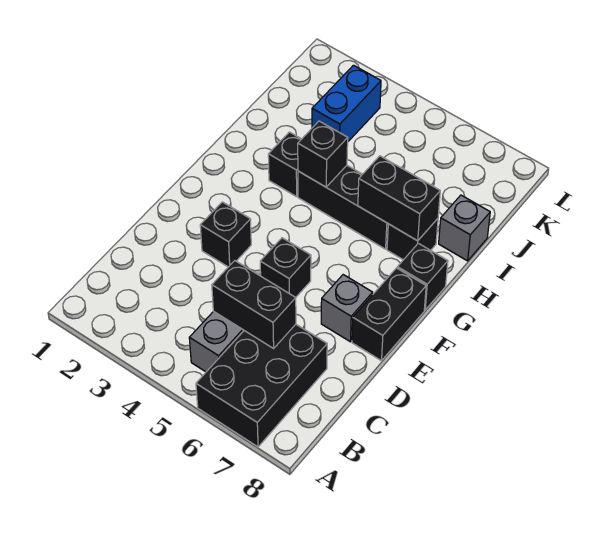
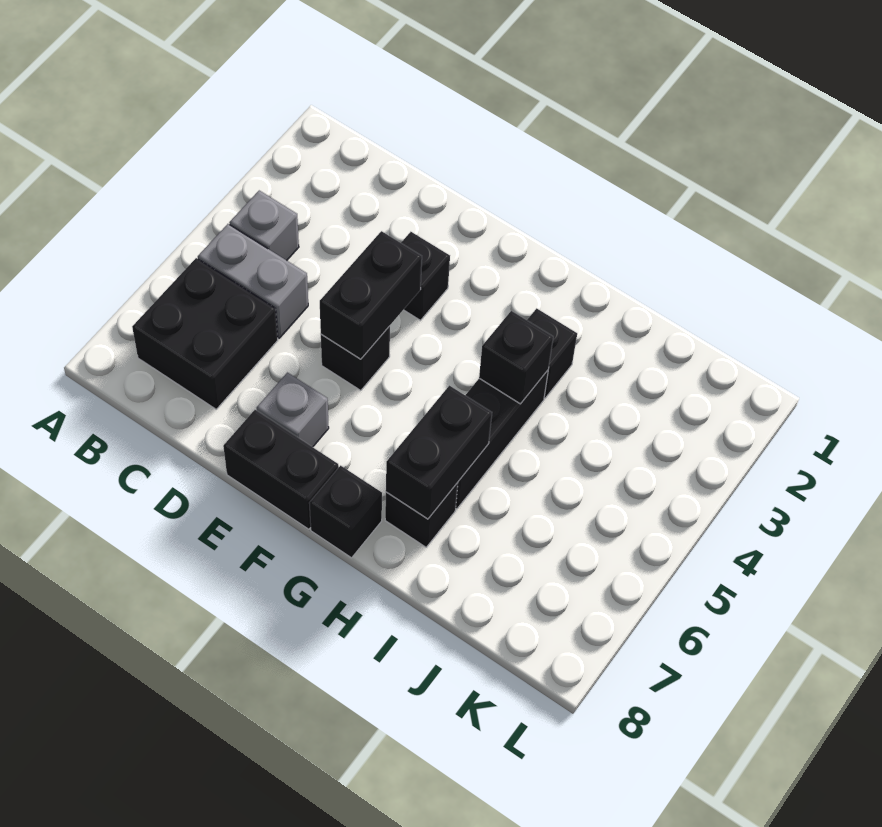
black brick A6:C7 level 1 -> black brick B6:C7 level 1
black brick C5:C6 level 2 -> black brick E4:E5 level 2
grey brick I8 level 1 -> grey brick B4 level 1
blue brick J3:K3 level 1 -> none

